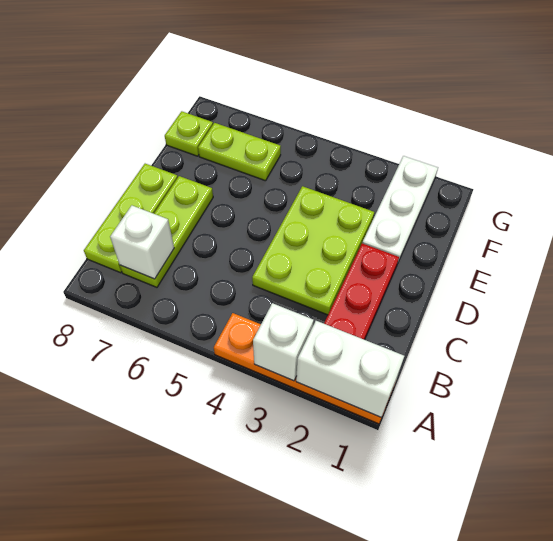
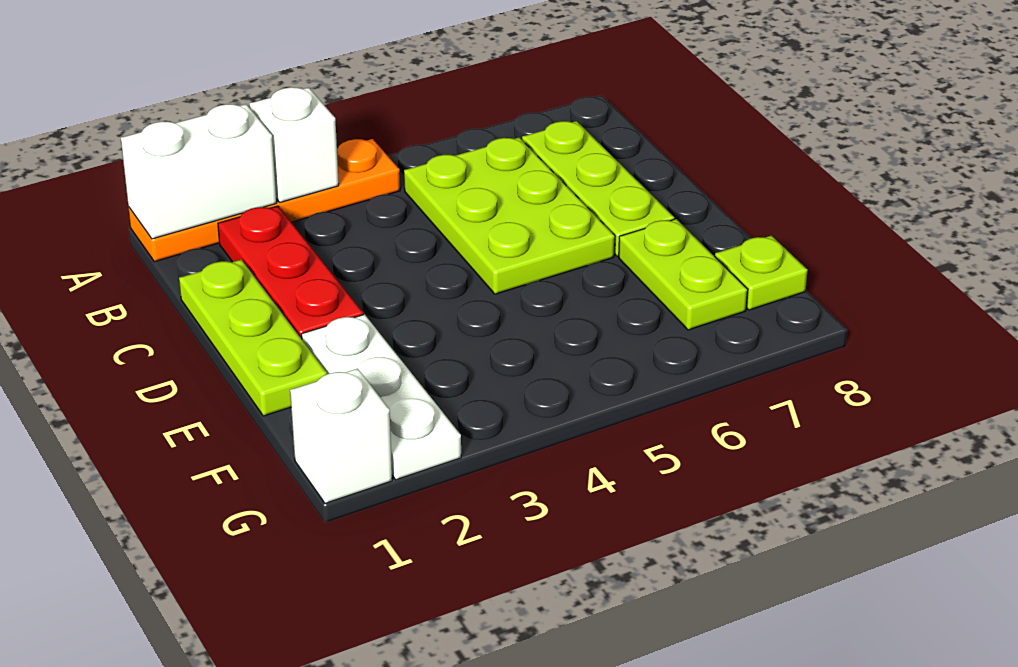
white brick B7 level 2 -> white brick G1 level 1
lime plate B8:D8 level 1 -> lime plate C1:E1 level 1
lime plate C3:E4 level 1 -> lime plate B5:D6 level 1
lime plate F6:F7 level 1 -> lime plate E7:F7 level 1

